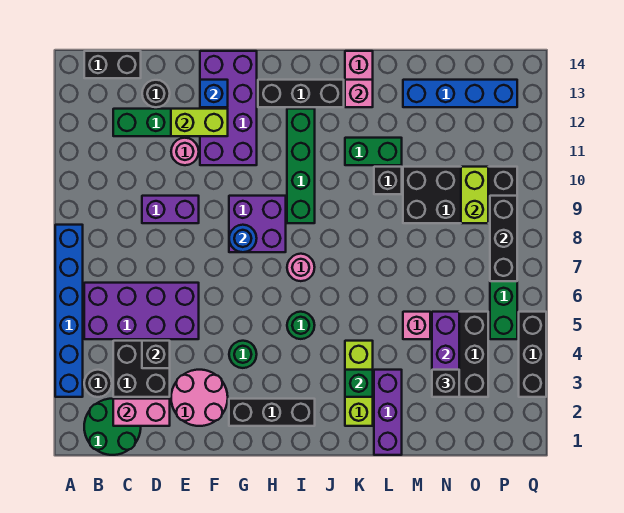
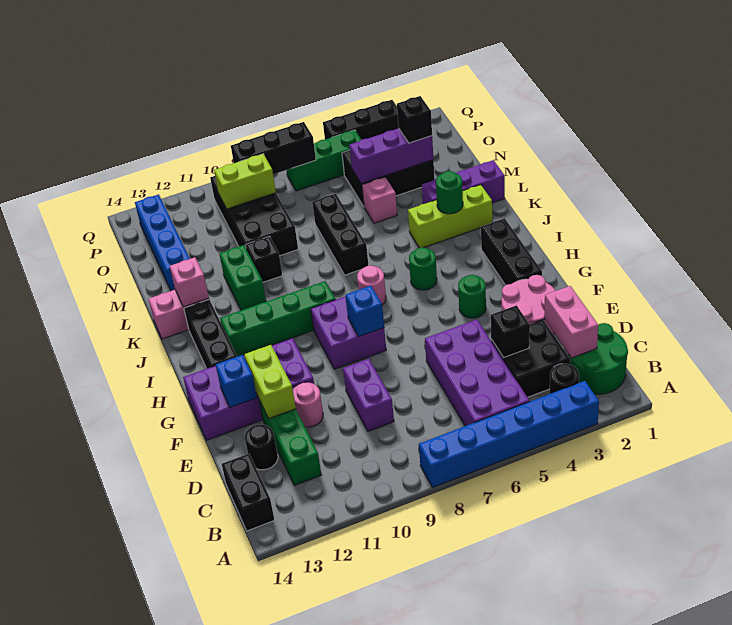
blue round brick G8 level 2 -> blue brick G8 level 2
green brick K3 level 2 -> green round brick K3 level 2
none -> black brick K7:M7 level 1

